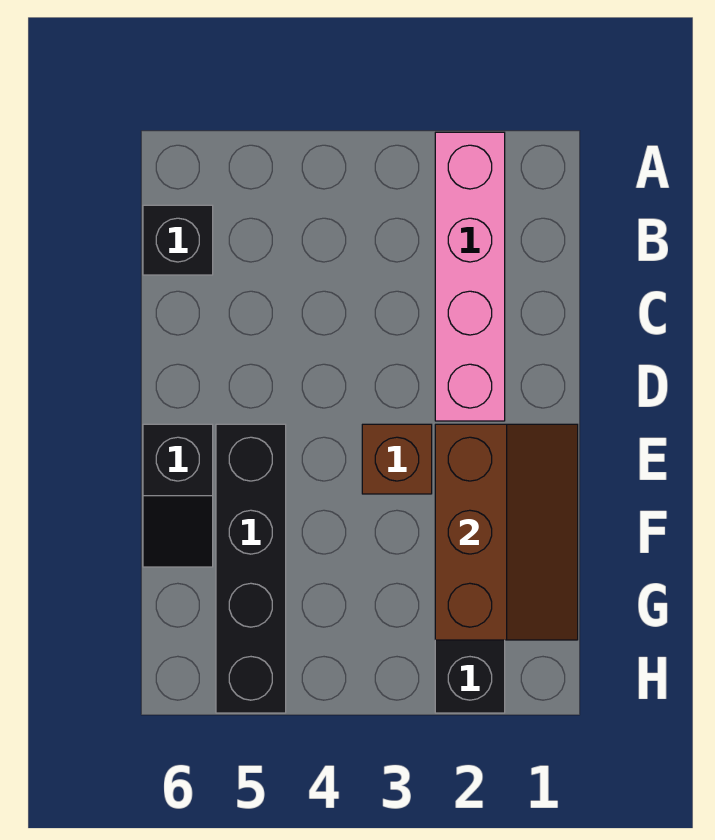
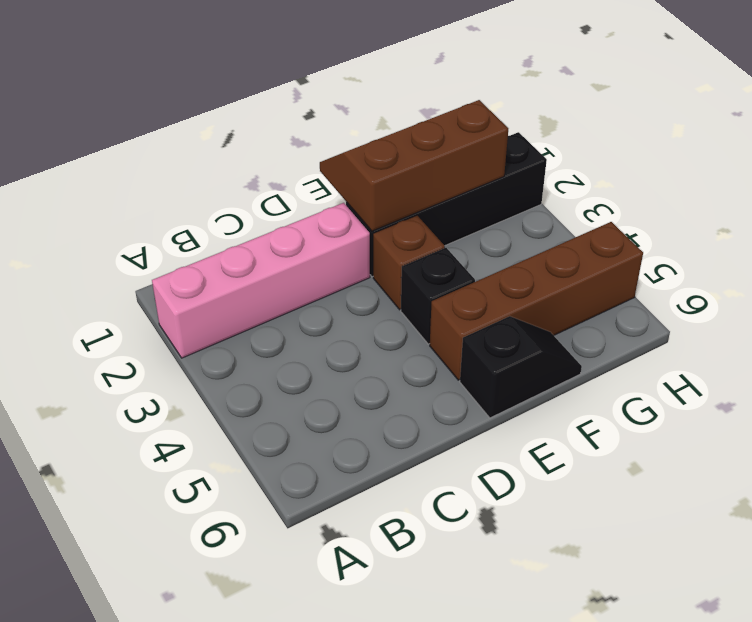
black brick B6 level 1 -> black brick E4 level 1
black brick E5:H5 level 1 -> brown brick E5:H5 level 1

